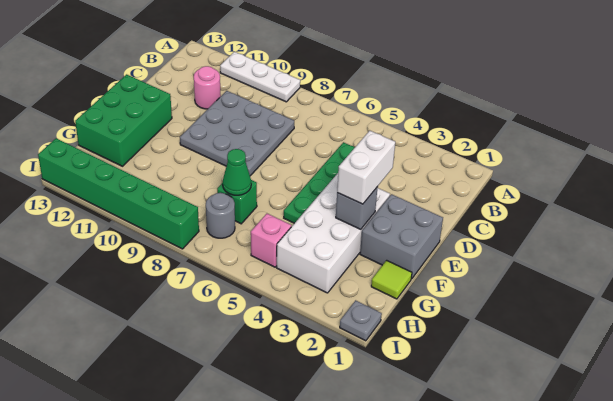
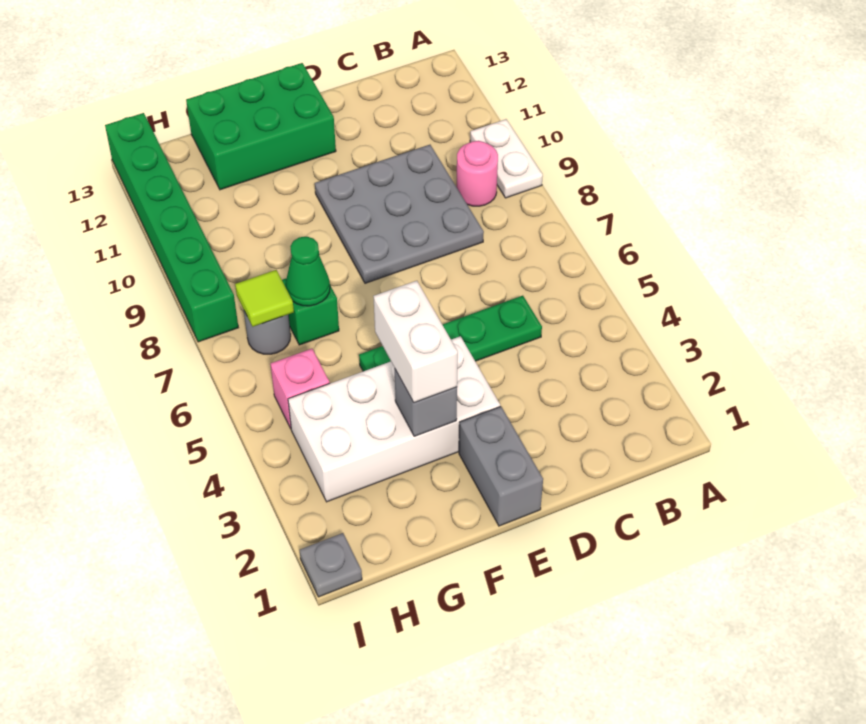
white plate A9:A11 level 1 -> white plate A9:A10 level 1
pink round brick C11 level 1 -> pink round brick B9 level 1
grey brick E1:F2 level 1 -> grey brick E1:E2 level 1
white brick E3:F3 level 3 -> white brick F3:F4 level 3
lime tile G1 level 1 -> lime tile H7 level 2

